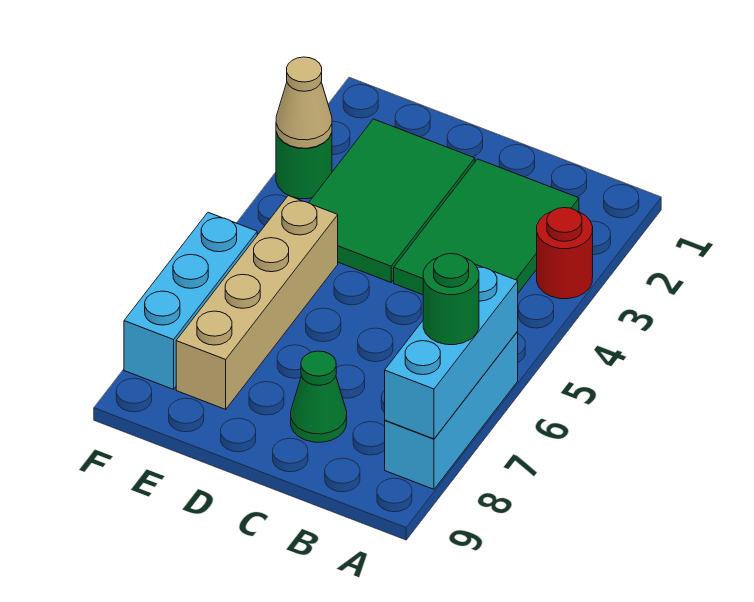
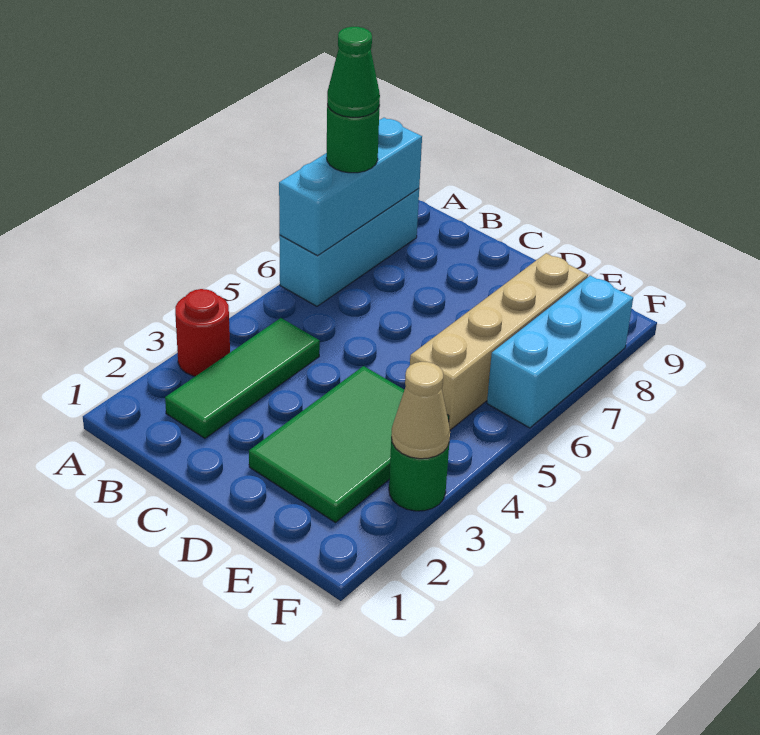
green tile B2:C4 level 1 -> green tile B2:B4 level 1
green cone C8 level 1 -> green cone A7 level 4

